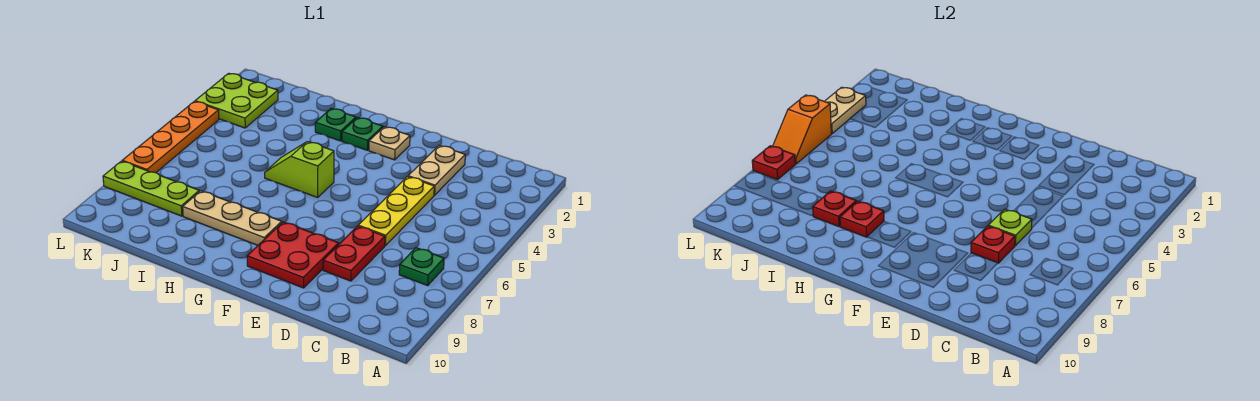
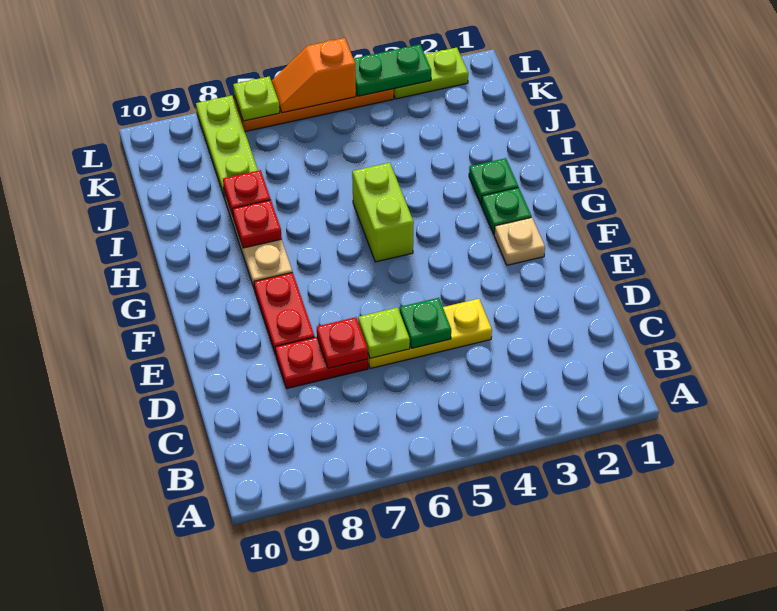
green plate B7 level 1 -> green plate D5 level 2
tan plate D2:D3 level 1 -> none
red plate E8:F9 level 1 -> red plate E8:F8 level 1
lime slope G5:H5 level 1 top G -> lime brick G5:H5 level 1
lime plate K2:L3 level 1 -> lime plate L2:L3 level 1
tan plate L3:L4 level 2 -> green plate L3:L4 level 2
red plate L7 level 2 -> lime plate L7 level 2

